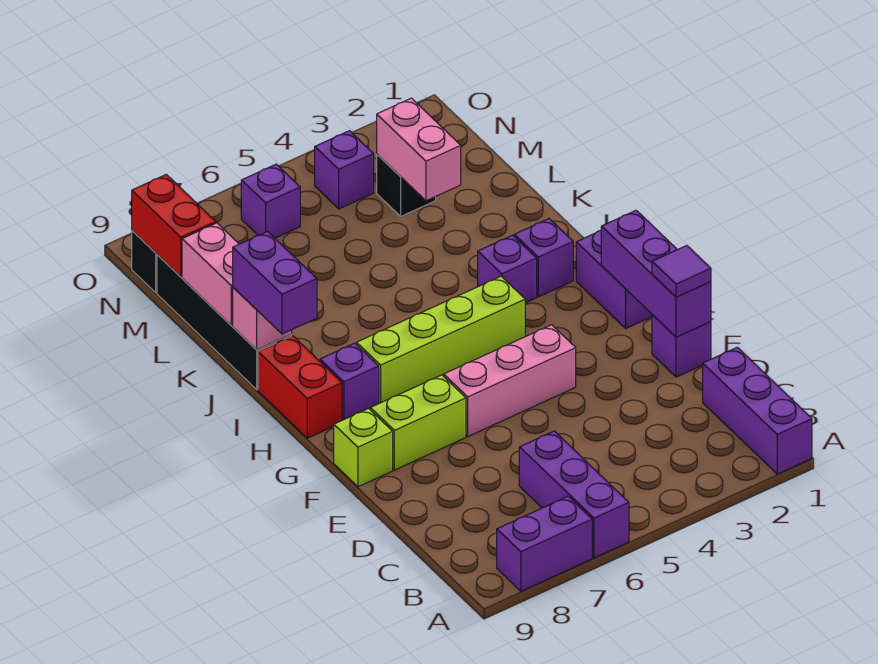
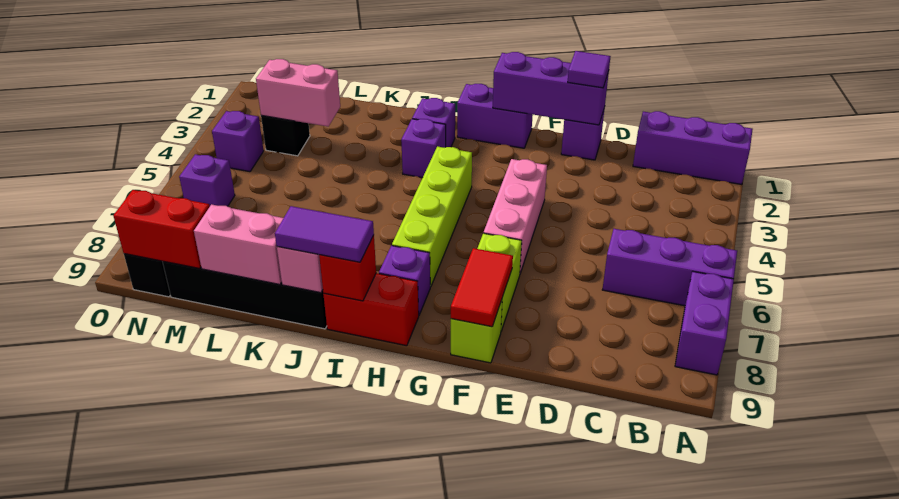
none -> red tile F8:F9 level 2
none -> red brick I9 level 2
purple brick I9:J9 level 3 -> purple tile I9:J9 level 3

